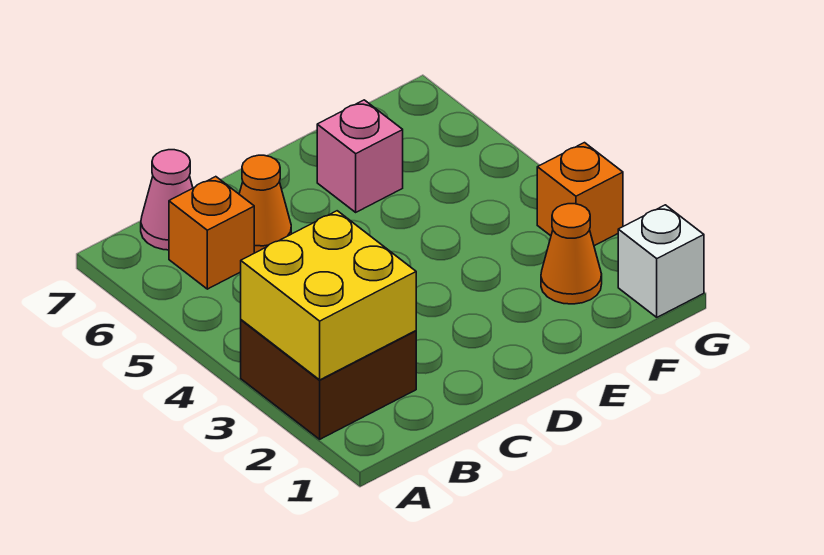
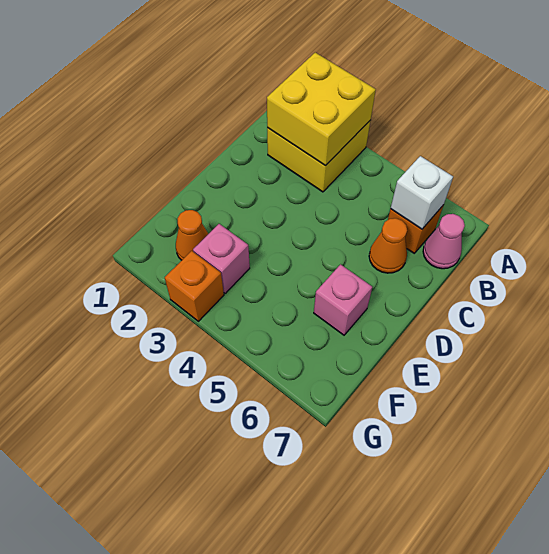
brown brick A2:B3 level 1 -> yellow brick A2:B3 level 1
none -> pink brick F3 level 1
white brick G1 level 1 -> white brick B6 level 2

